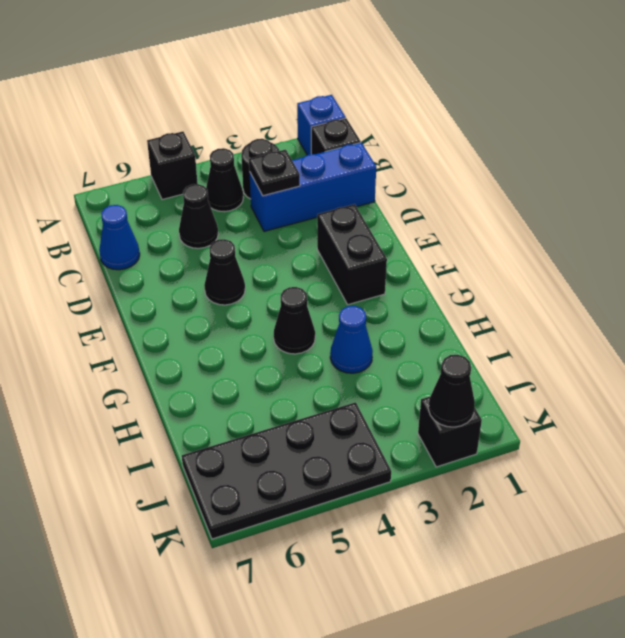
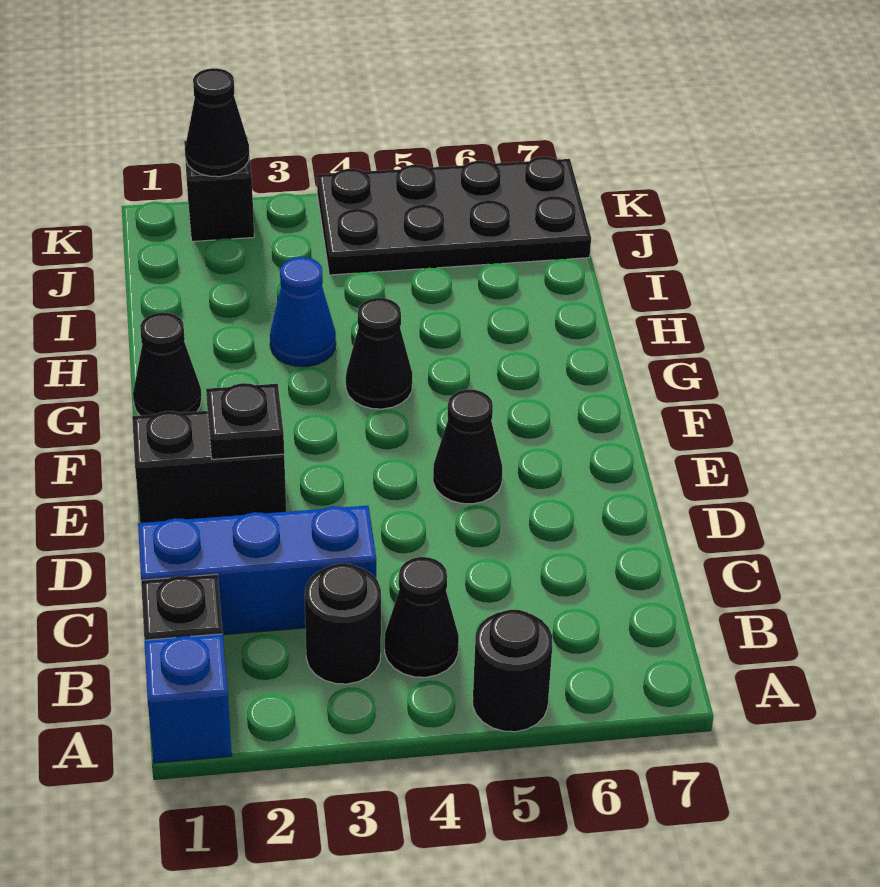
black brick A5 level 1 -> black round brick A5 level 1
black plate C3 level 2 -> black plate E2 level 2
black cone C5 level 1 -> black cone G1 level 1
blue cone C7 level 1 -> none
black brick E2:F2 level 1 -> black brick E1:E2 level 1

